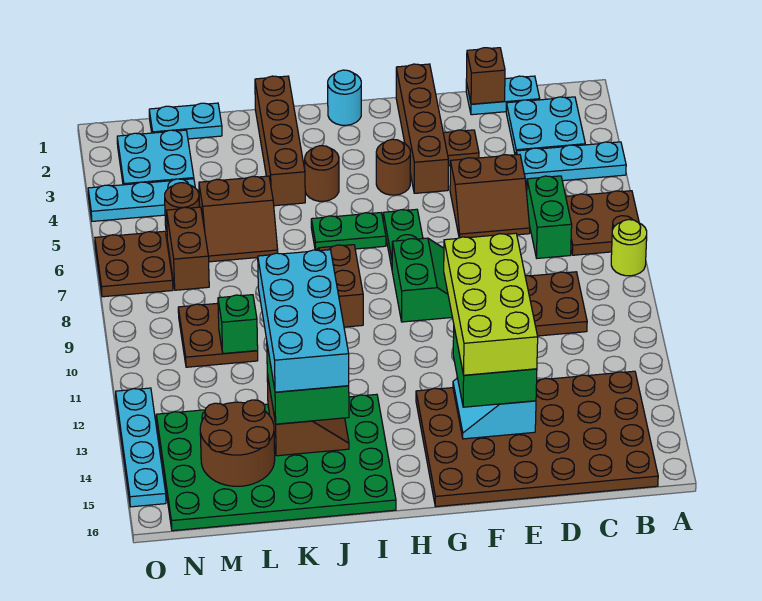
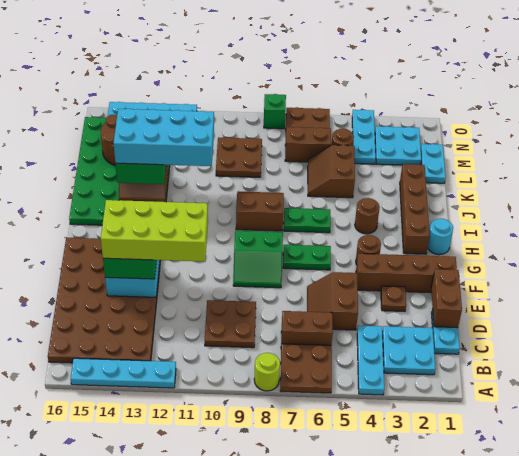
none -> cyan plate A12:A15 level 1
green brick C6:C7 level 1 -> brown brick C6:C7 level 1
brown brick D1 level 2 -> brown brick D1:E1 level 2
green plate H6:I6 level 1 -> green plate I6:I7 level 1
brown brick J1:J4 level 1 -> brown brick H2:K2 level 1
green brick L10 level 2 -> green brick O8 level 1

